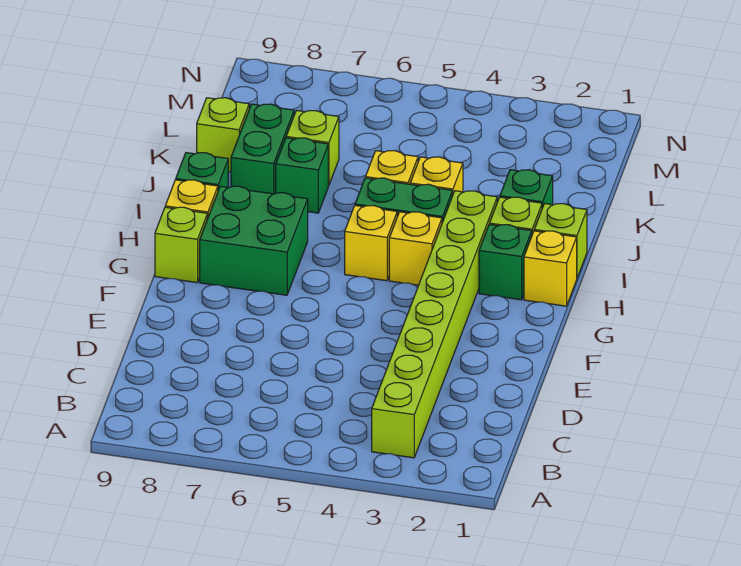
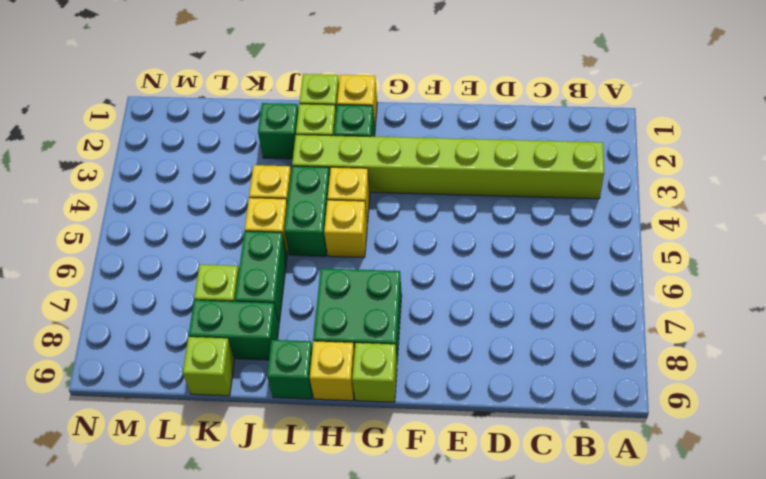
green brick J7 level 1 -> green brick J6:J7 level 1

